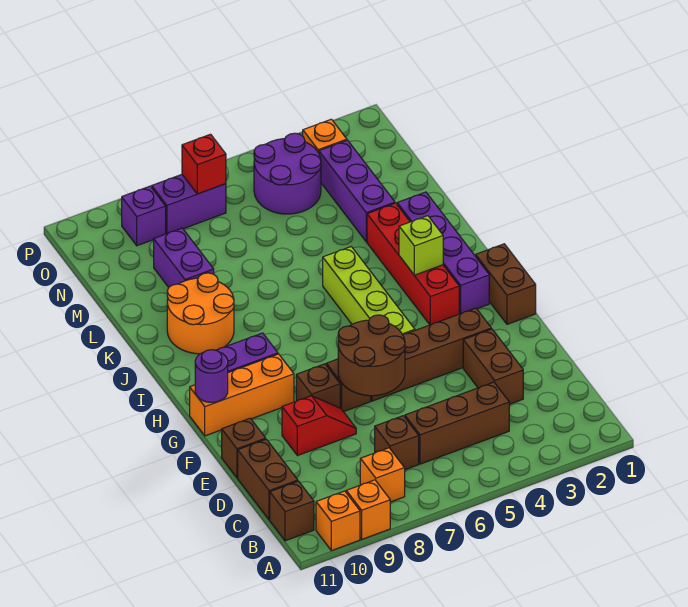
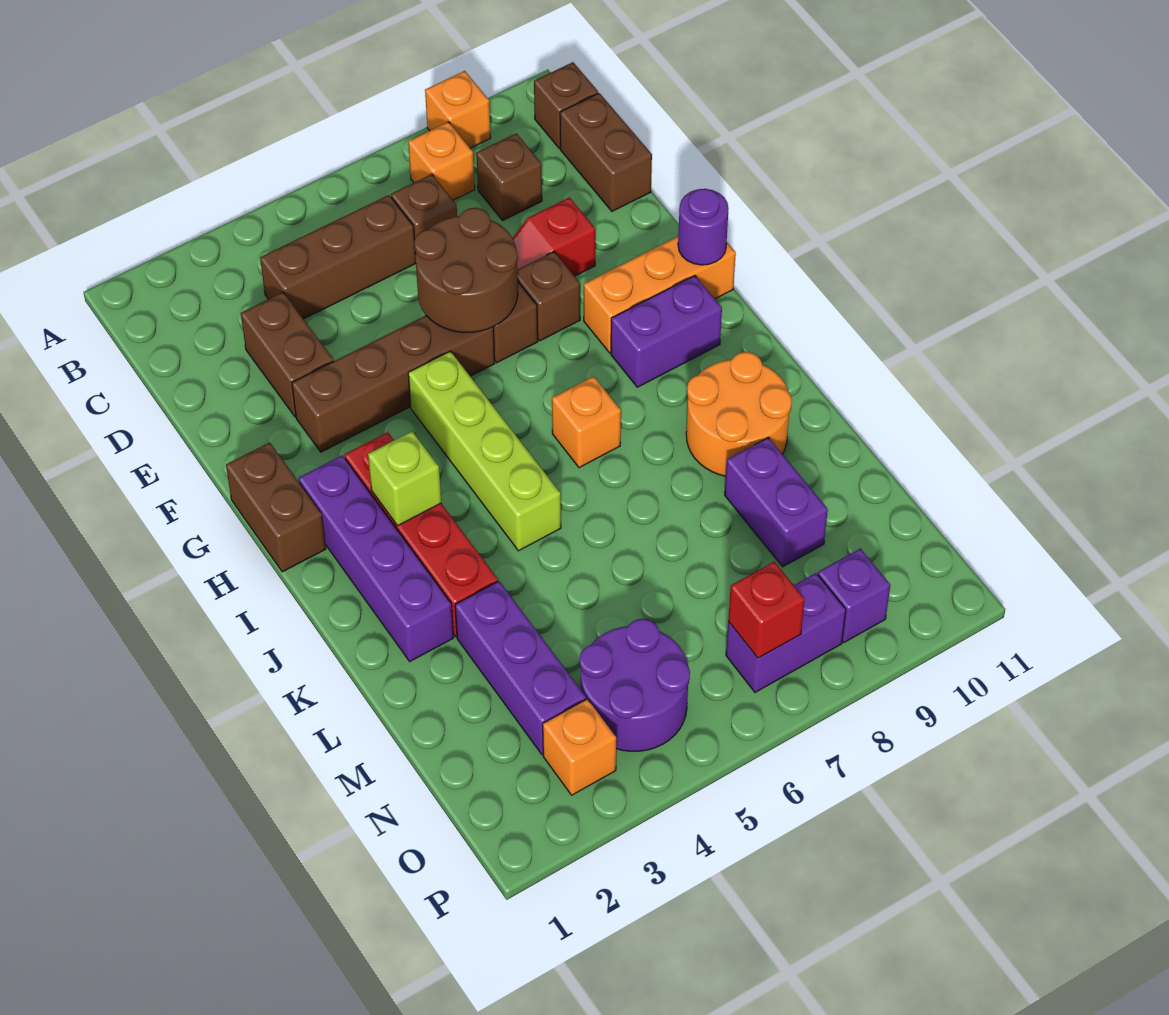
orange brick A10 level 1 -> orange brick I7 level 1
brown brick E11 level 1 -> brown brick C9 level 1

